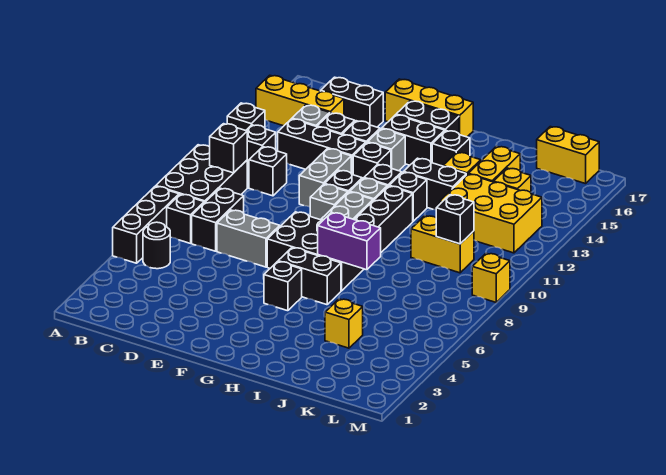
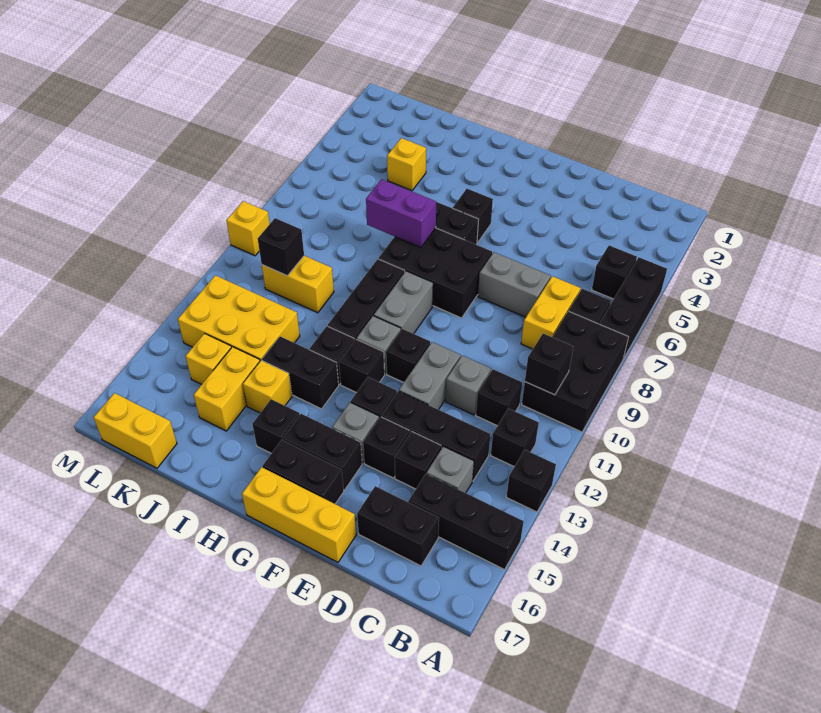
yellow brick A15:C15 level 1 -> black brick A15:C15 level 1
black round brick B5 level 1 -> black brick B5 level 1
black brick C7:C8 level 1 -> yellow brick C7:C8 level 1
grey brick F10 level 1 -> grey brick D11 level 1

